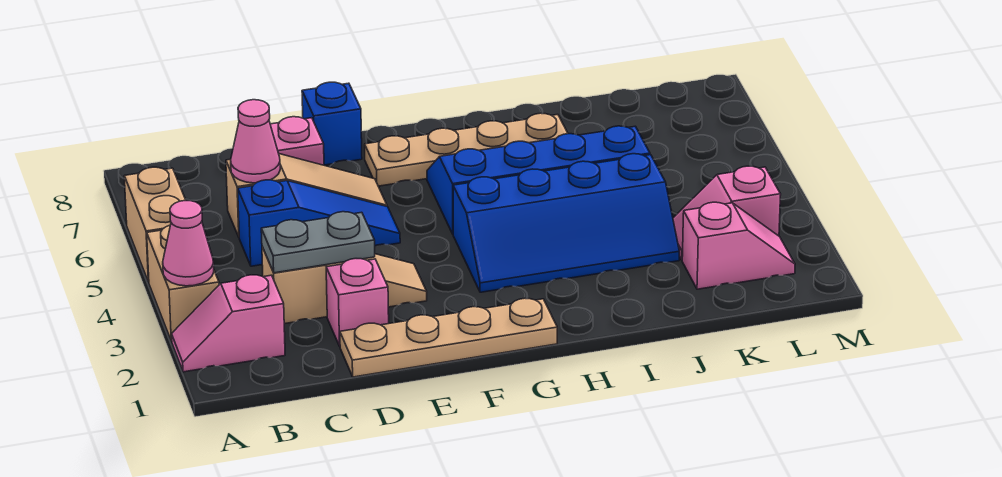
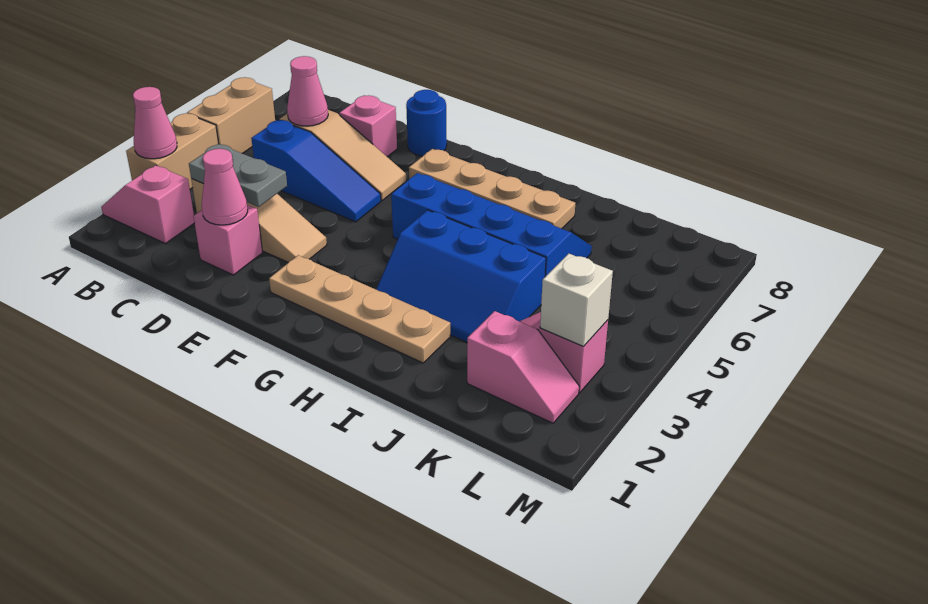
tan plate D1:G1 level 1 -> tan plate F2:I2 level 1
none -> pink cone D2 level 2
blue brick E8 level 1 -> blue round brick E8 level 1
blue slope G3:J4 level 1 top 4 -> blue slope H3:J4 level 1 top 4
none -> white brick L3 level 2

